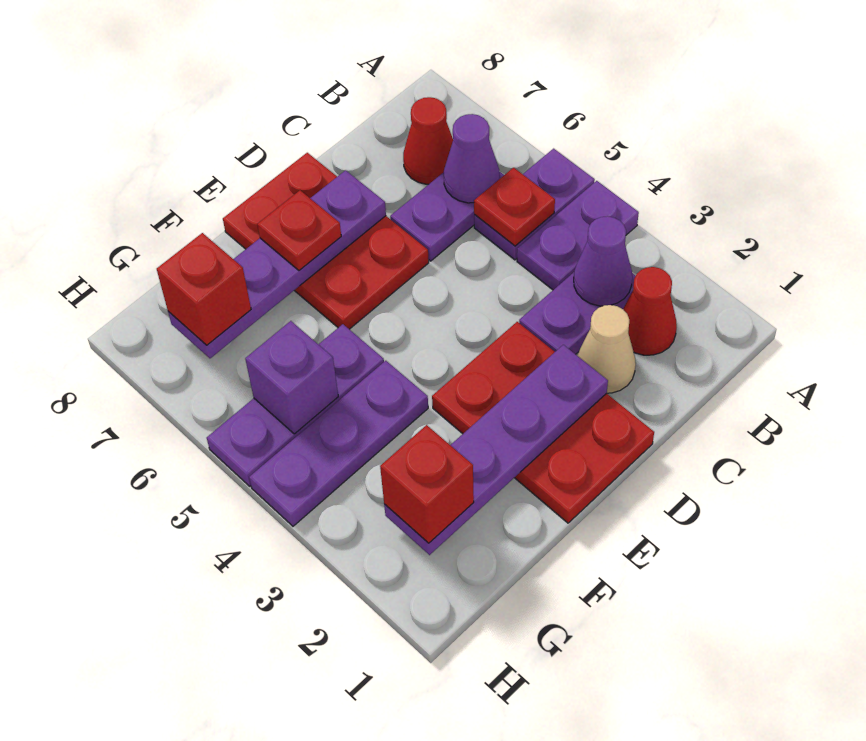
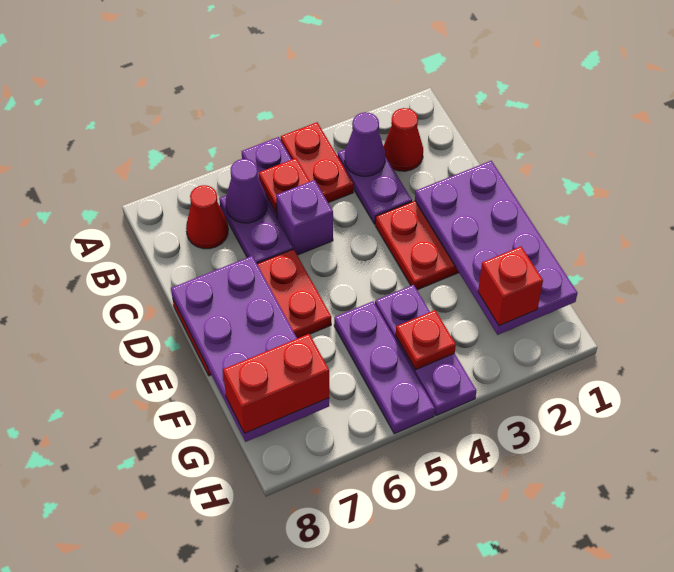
purple plate A4:B4 level 1 -> red plate A4:B4 level 1
tan cone C2 level 1 -> none
purple plate D2:G2 level 2 -> purple plate D1:G2 level 2
purple plate D7:G7 level 2 -> purple plate D7:G8 level 2
red plate E7 level 3 -> red plate G4 level 2
purple brick G5 level 2 -> purple brick C5 level 1
red brick G7 level 3 -> red brick G7:G8 level 3

